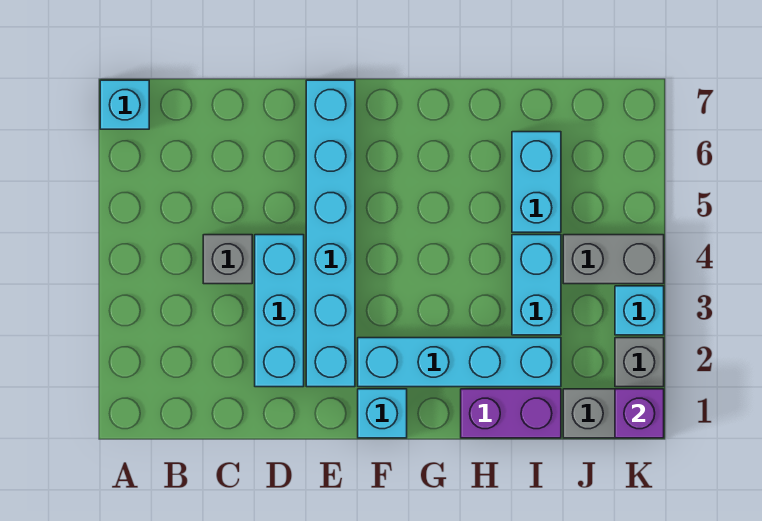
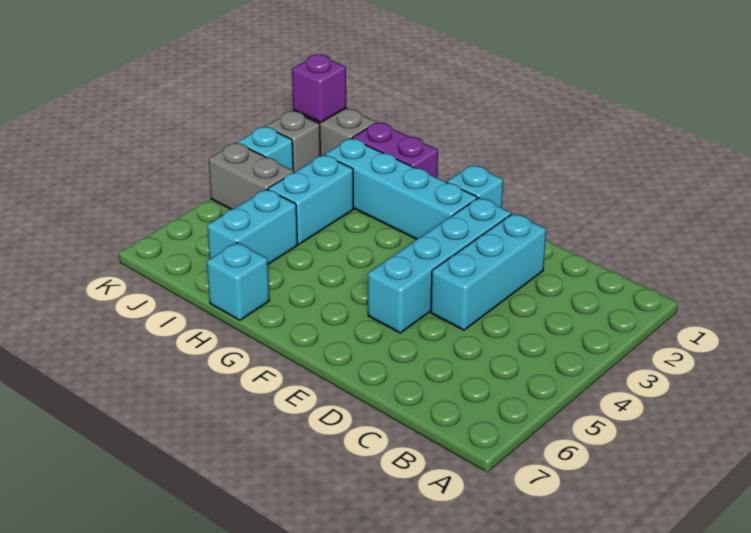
cyan brick A7 level 1 -> cyan brick H7 level 1
grey brick C4 level 1 -> none
cyan brick E2:E7 level 1 -> cyan brick E2:E5 level 1

